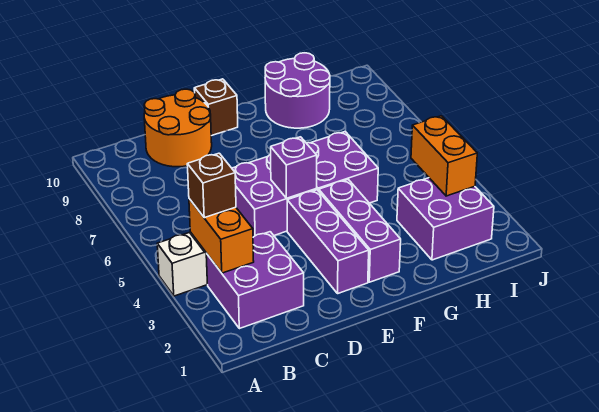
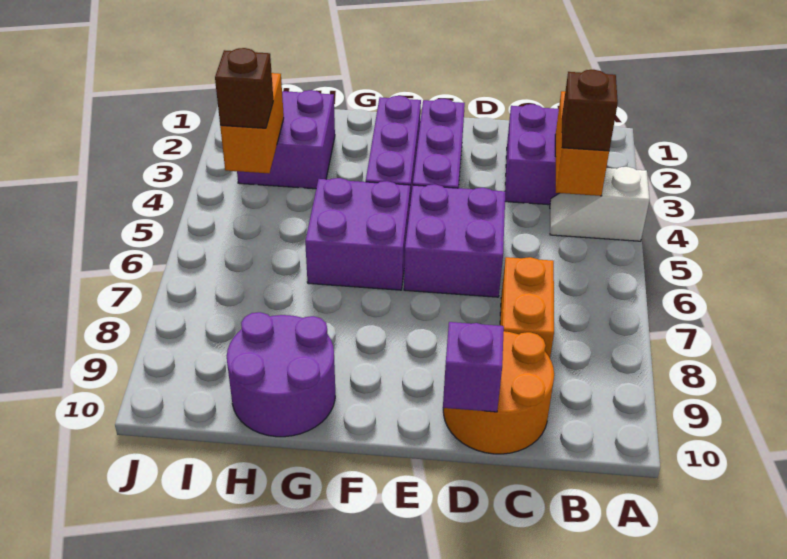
none -> orange brick C7:C8 level 1
purple brick E5 level 2 -> purple brick D10 level 2
brown brick E10 level 1 -> brown brick I4 level 3

